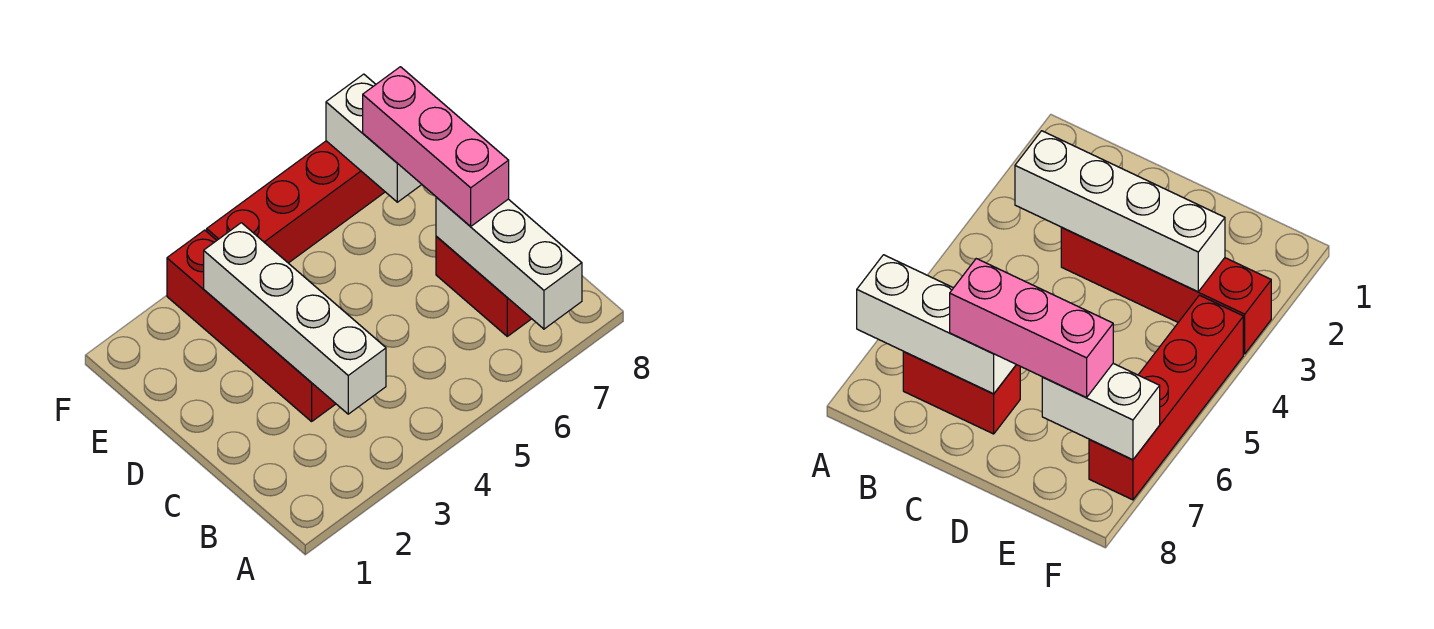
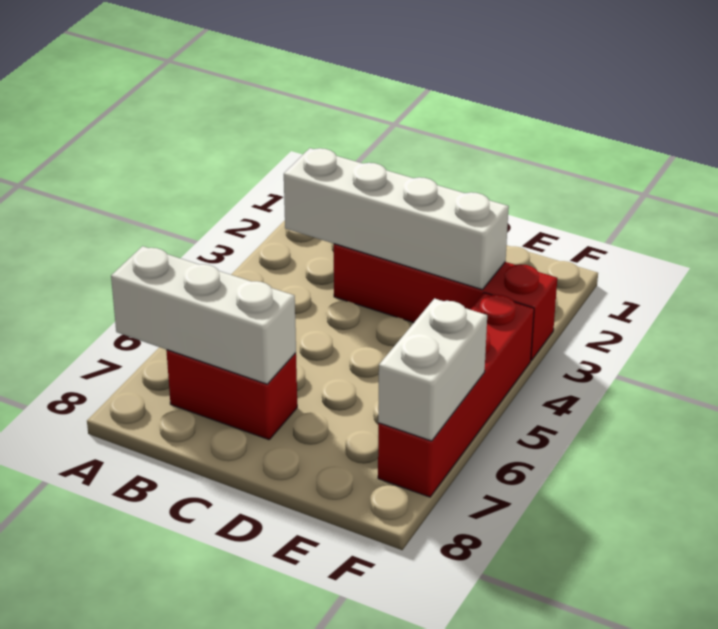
pink brick C7:E7 level 3 -> none
white brick E7:F7 level 2 -> white brick F6:F7 level 2

